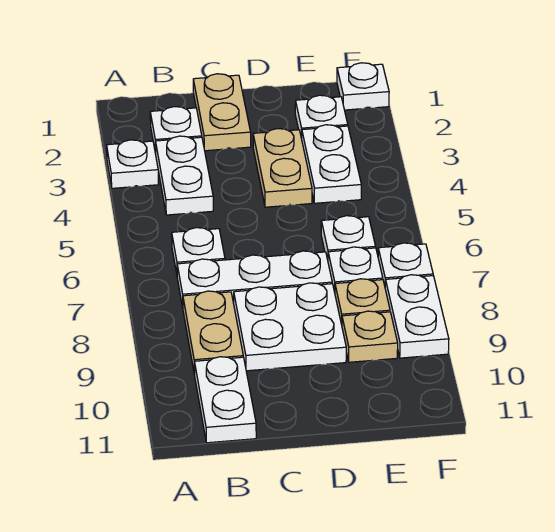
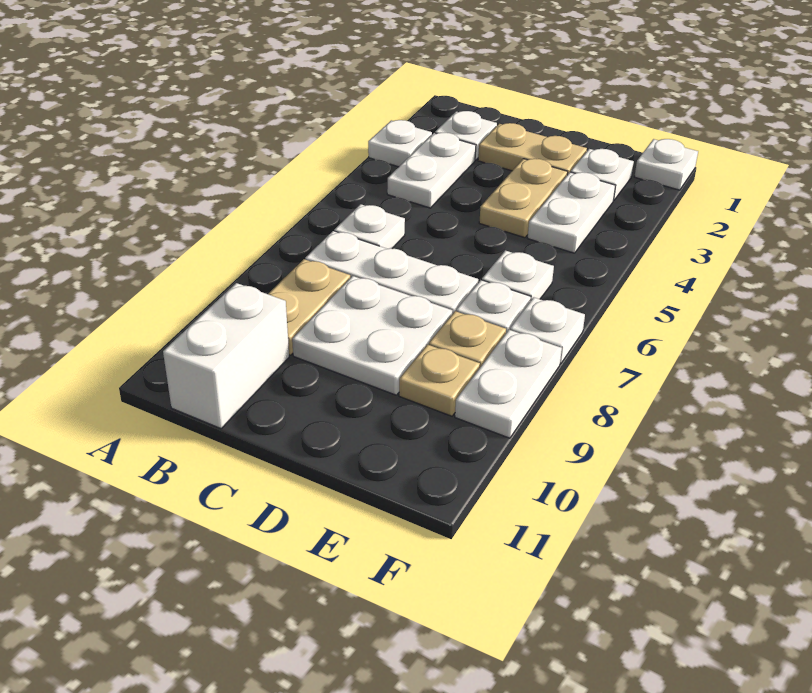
white plate B10:B11 level 1 -> white brick B10:B11 level 1
tan plate C1:C2 level 1 -> tan plate C2:D2 level 1

